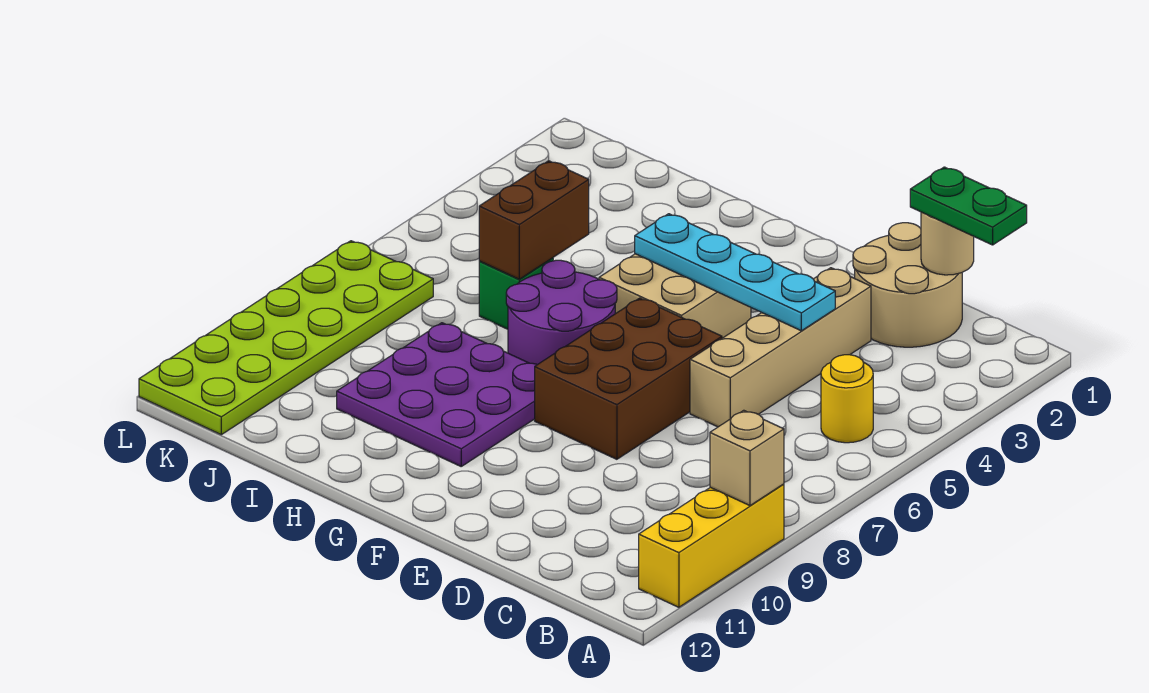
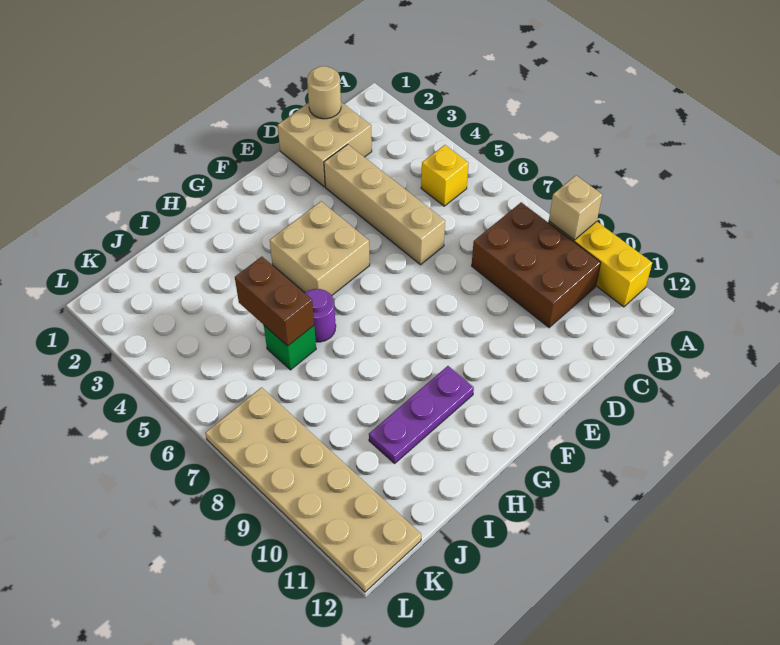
green plate B1:C1 level 3 -> none
yellow round brick B5 level 1 -> yellow brick B5 level 1
tan round brick C1:D2 level 1 -> tan brick C1:D2 level 1
cyan plate D4:G4 level 2 -> none
brown brick E6:F8 level 1 -> brown brick B8:C10 level 1
purple round brick G6:H7 level 1 -> purple round brick H6 level 1
purple plate G8:I10 level 1 -> purple plate G10:I10 level 1
lime plate K7:L12 level 1 -> tan plate K7:L12 level 1

